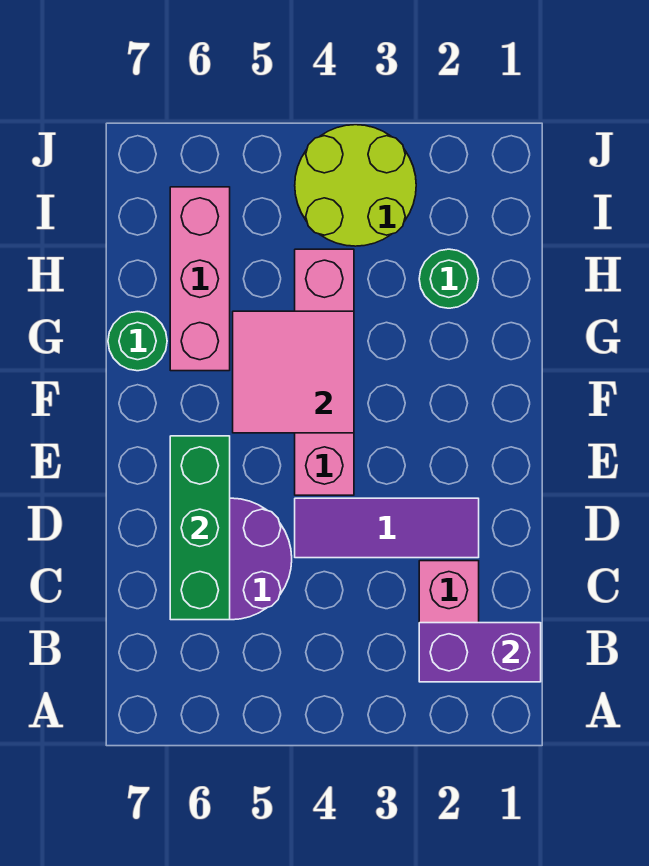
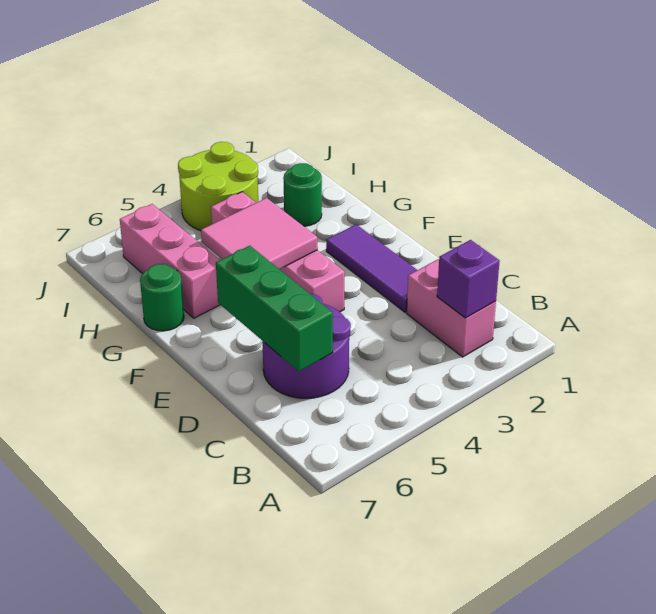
purple brick B1:B2 level 2 -> purple brick B2 level 2
purple tile D2:D4 level 1 -> purple tile D2:F2 level 1

